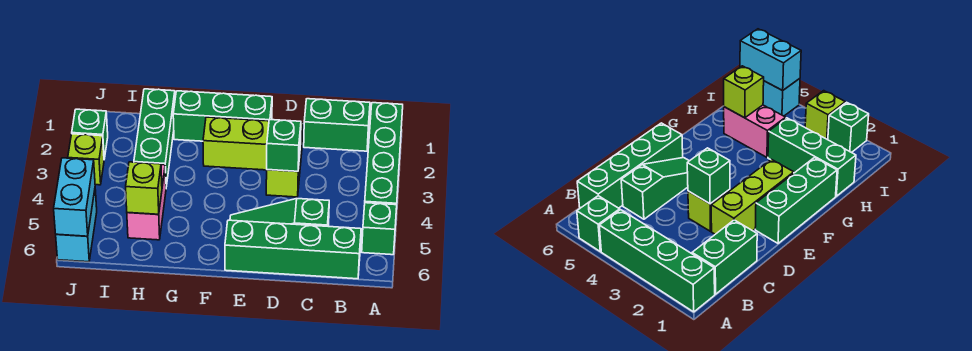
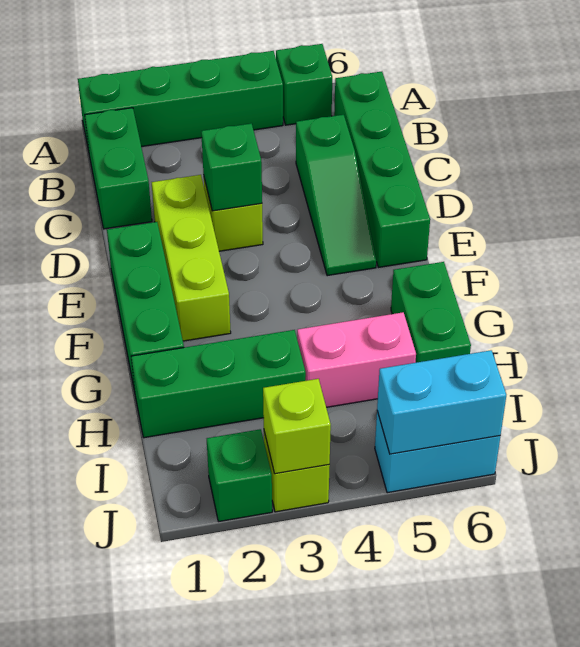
none -> green brick G6:H6 level 1
lime brick H5 level 2 -> lime brick J3 level 2

